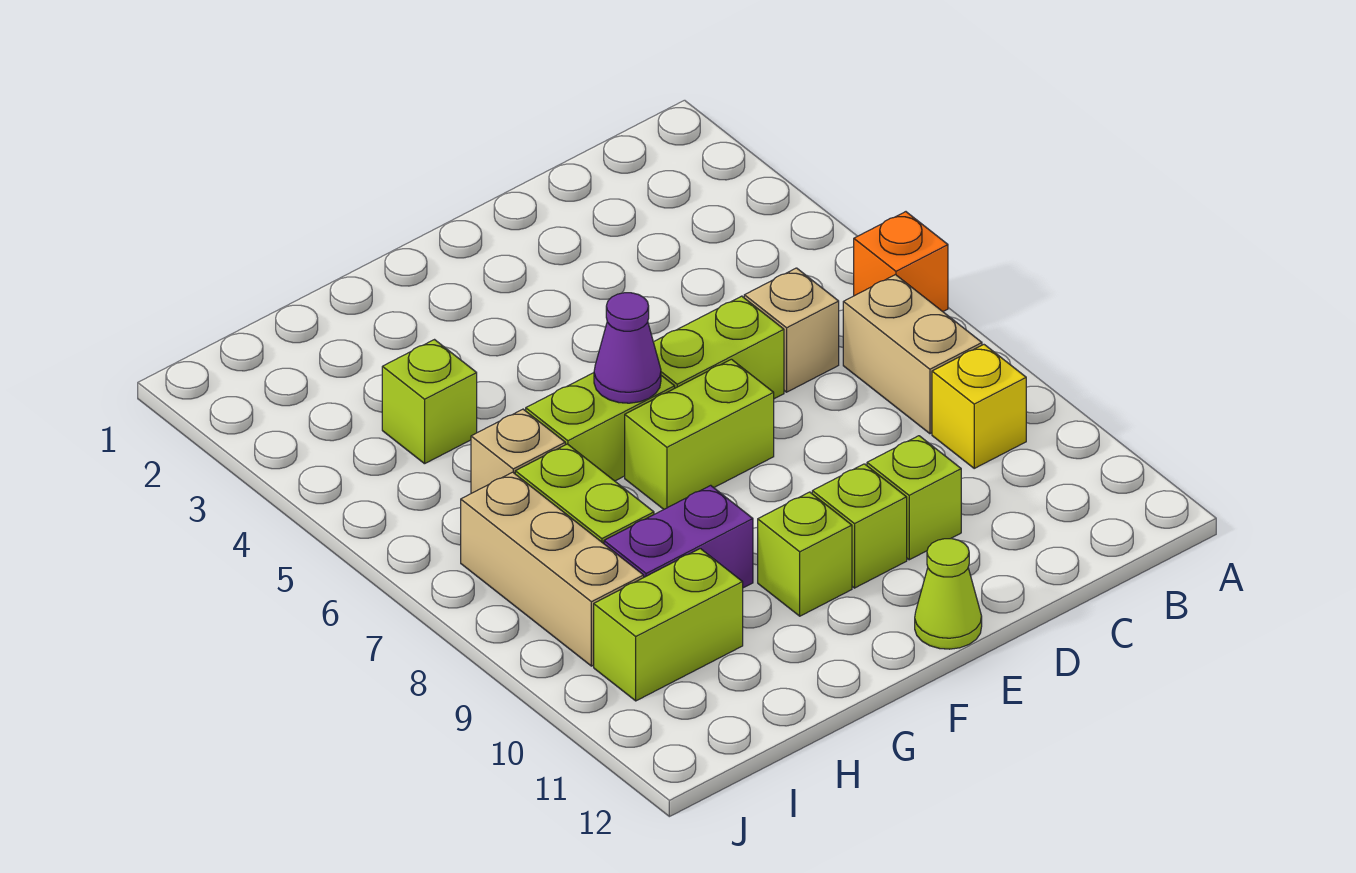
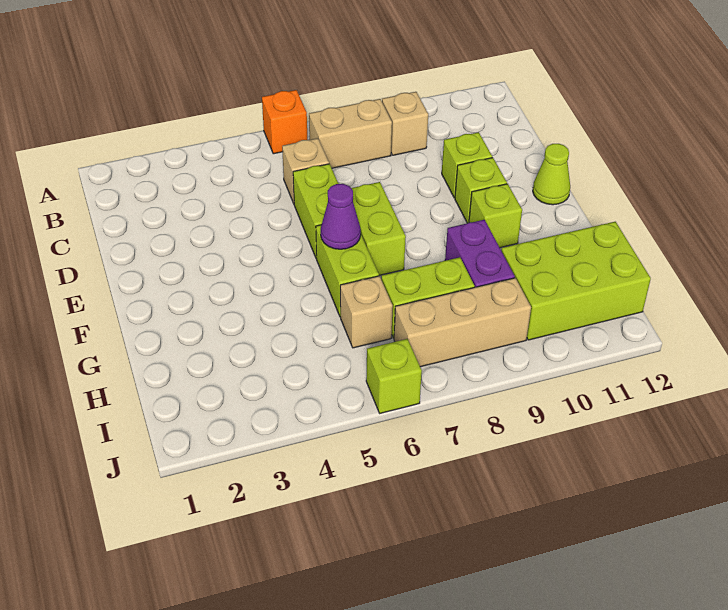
yellow brick B9 level 1 -> tan brick B9 level 1
lime brick H4 level 1 -> lime brick J6 level 1
lime brick H10:I10 level 1 -> lime brick H10:I12 level 1

